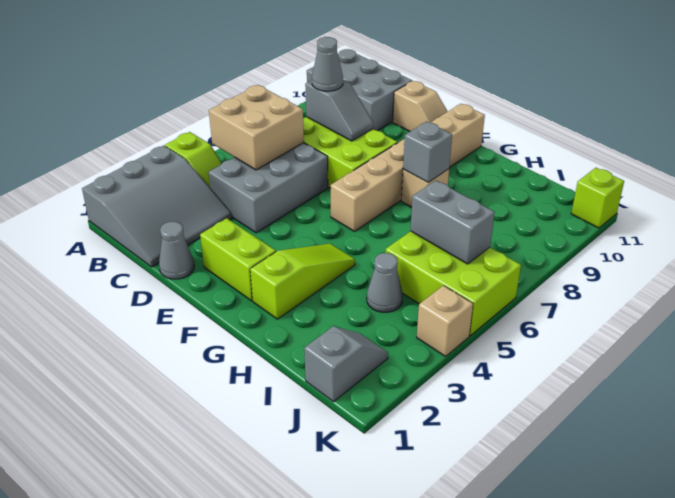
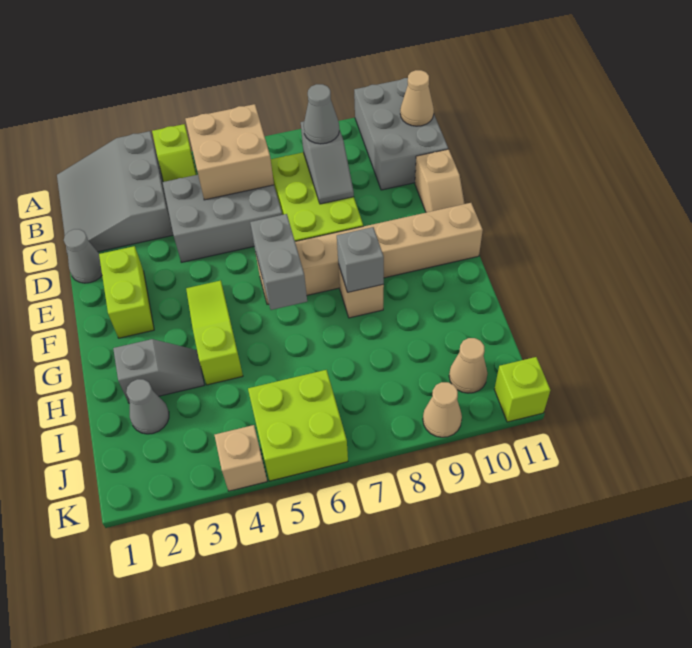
grey slope A1:C3 level 1 top A -> grey slope A1:C3 level 1 top 3
none -> tan cone B11 level 2
lime slope G2:G4 level 1 top 2 -> lime slope F4:H4 level 1 top H
grey cone I4 level 1 -> grey cone I2 level 1
lime brick I5:K6 level 1 -> lime brick J5:K6 level 1
grey brick I6:J6 level 2 -> grey brick F6:G6 level 2
grey slope J1:J2 level 1 top 1 -> grey slope H2:H3 level 1 top 2
none -> tan cone J10 level 1
none -> tan cone K9 level 1

